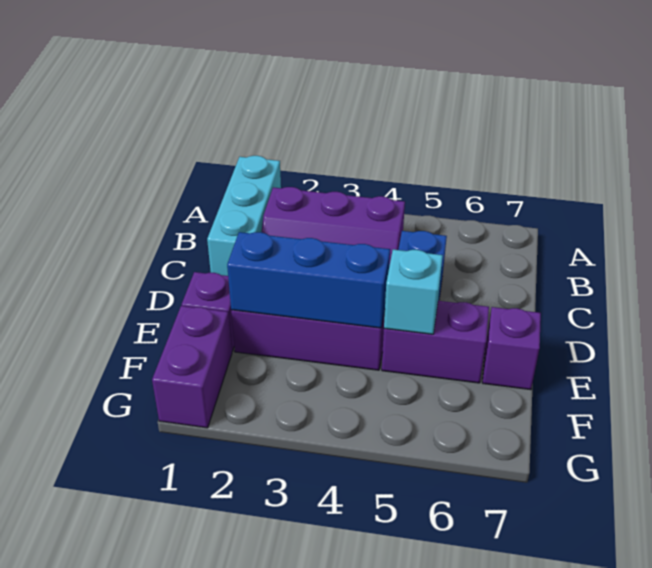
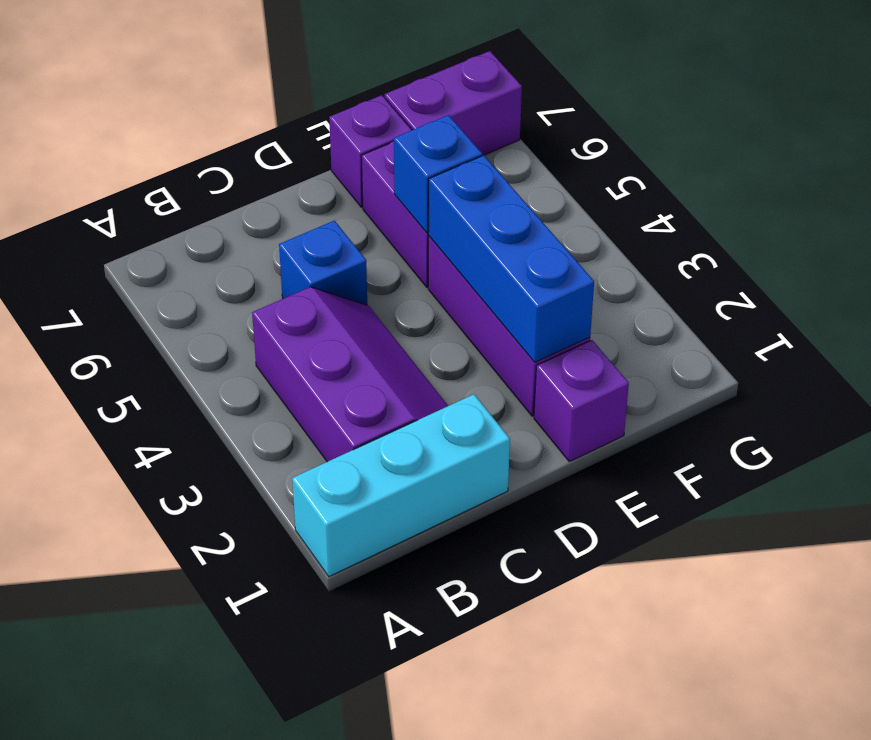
cyan brick E5 level 2 -> blue brick E5 level 2
purple brick F1:G1 level 1 -> purple brick F7:G7 level 1

